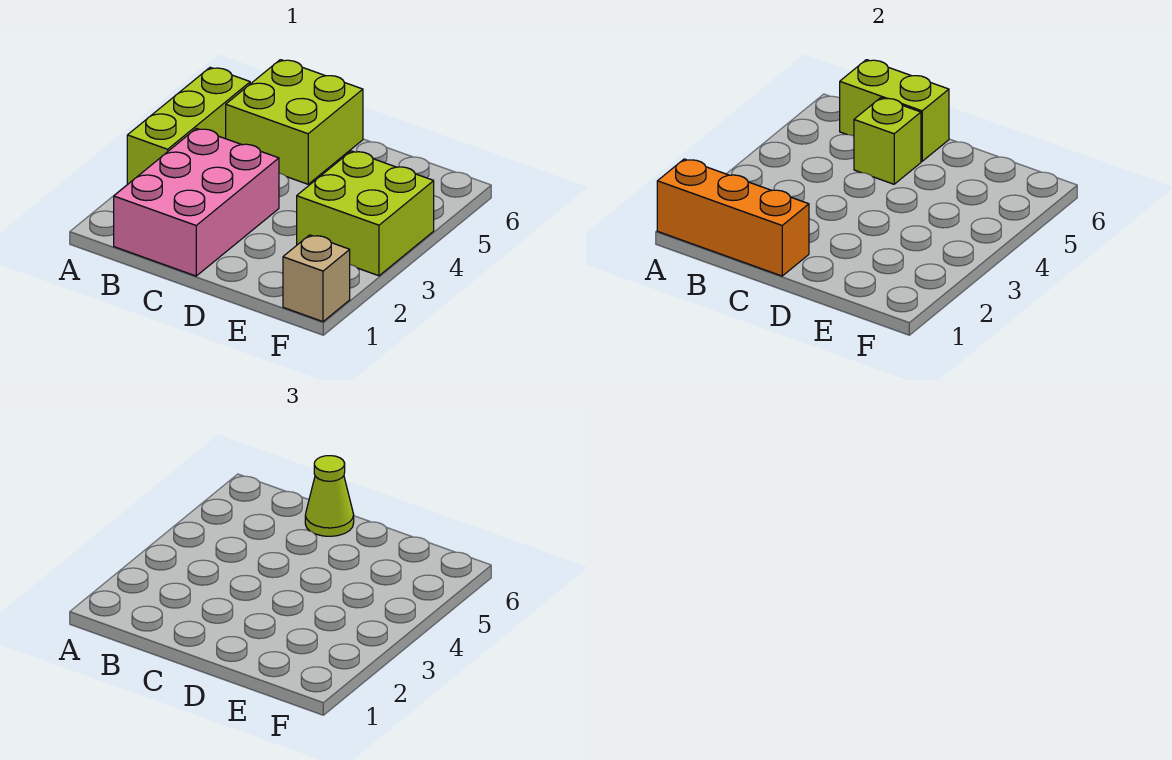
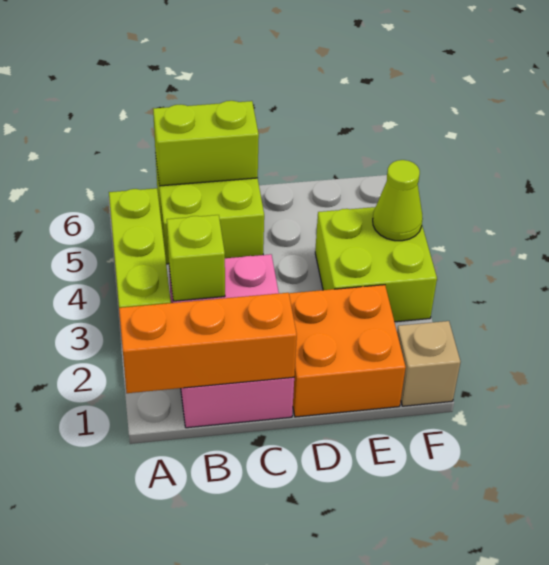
lime brick C5 level 2 -> lime brick B3 level 2
lime cone C6 level 3 -> lime cone F4 level 2
none -> orange brick D1:E2 level 1

